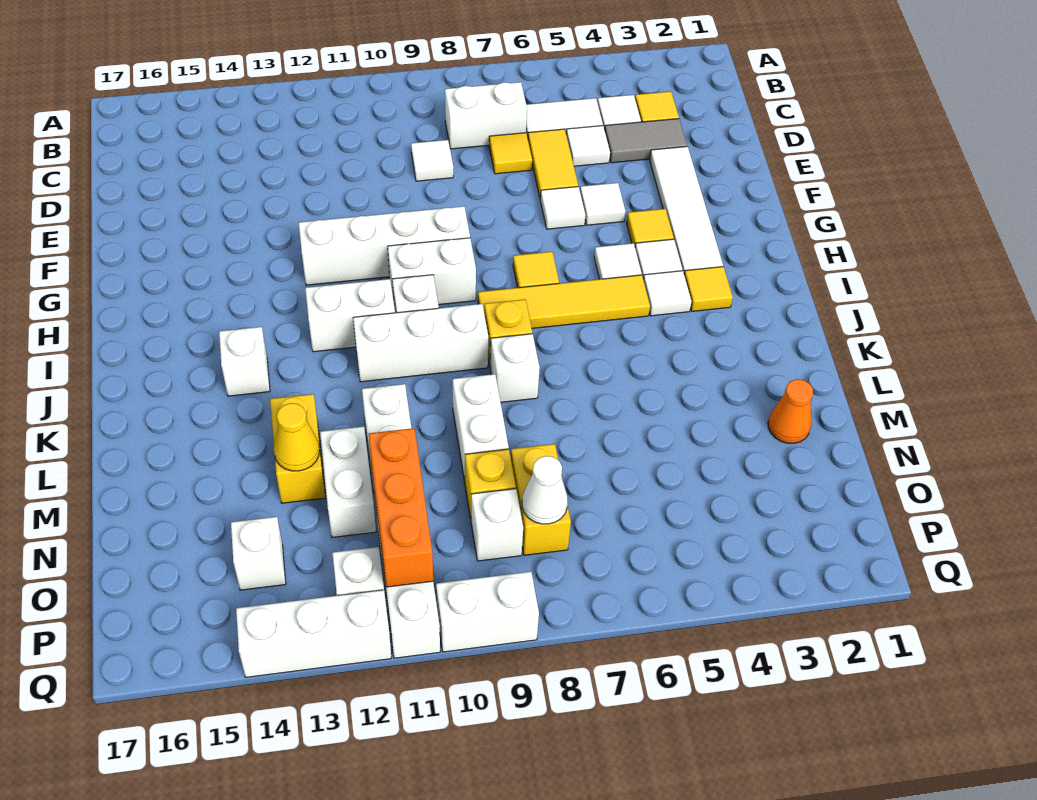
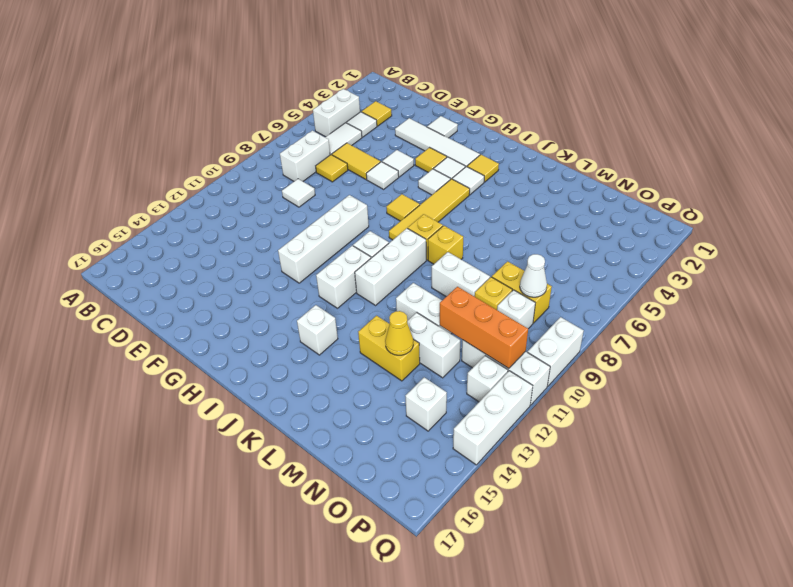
grey tile D3:D4 level 1 -> none
white tile D5 level 1 -> white tile F2 level 1
white brick H9:H10 level 1 -> white brick B4:B5 level 1
white brick K8 level 1 -> yellow brick K8 level 1
orange cone M2 level 1 -> none

